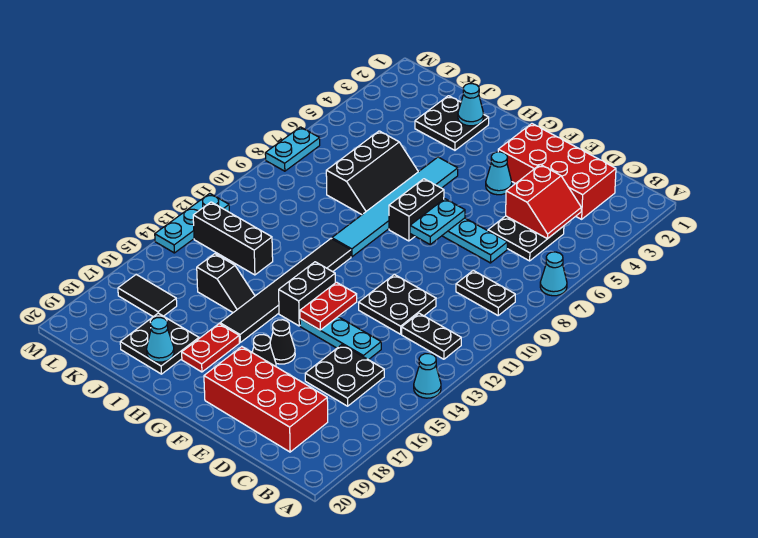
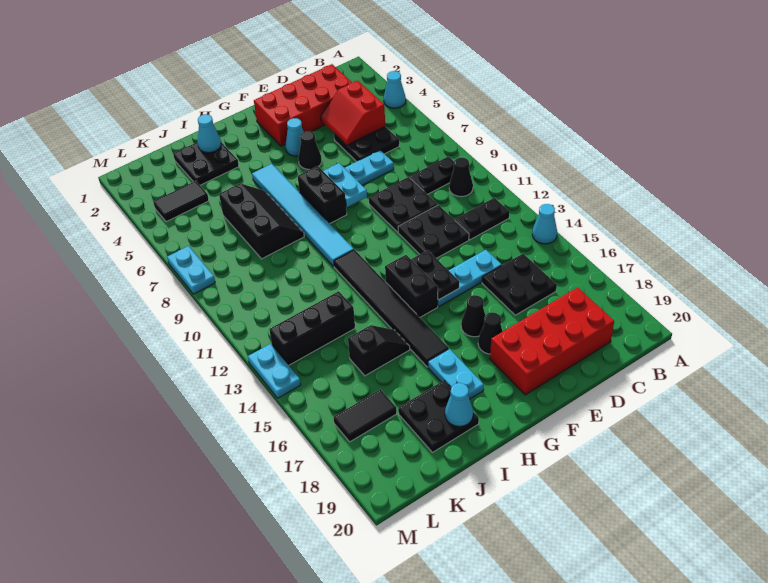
cyan cone A7 level 1 -> cyan cone A4 level 1
none -> black cone B10 level 1
red slope C4:D5 level 2 top D -> red slope C4:D5 level 2 top C
none -> black plate D9:E10 level 1
none -> black cone F5 level 1
red plate F13:F14 level 2 -> black plate F13:F14 level 2
red plate H17:H18 level 1 -> cyan plate H17:H18 level 1
none -> black tile K4:L4 level 1
cyan plate M12:M14 level 1 -> cyan plate M13:M14 level 1

